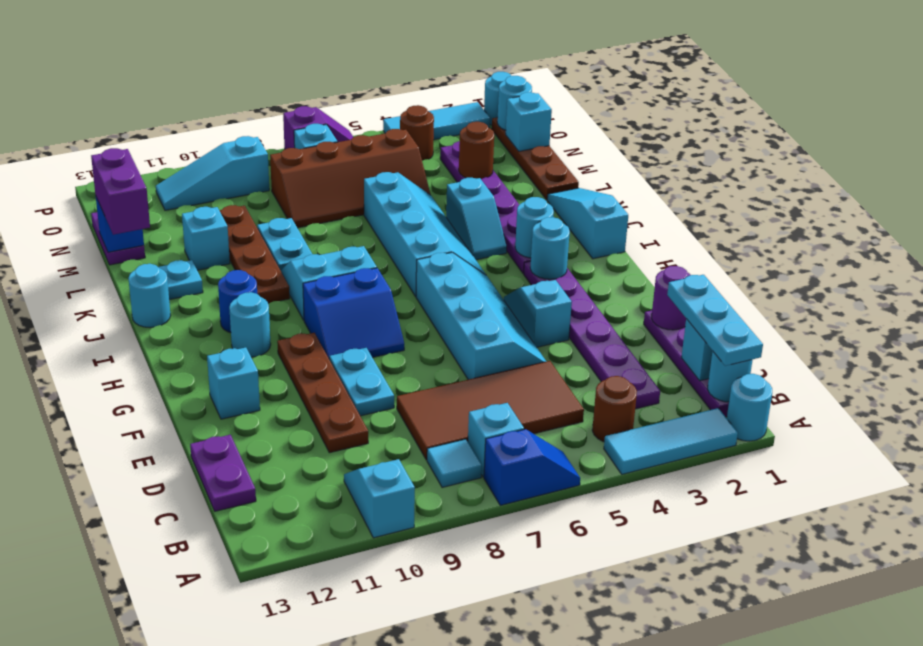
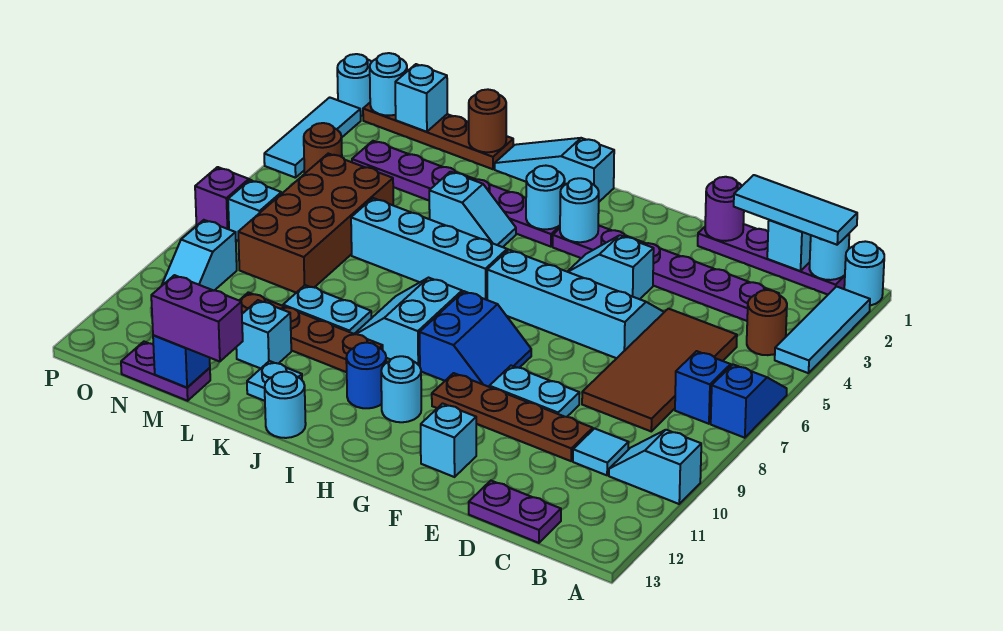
cyan plate B1:D1 level 3 -> cyan tile B1:D1 level 3
cyan brick B7 level 1 -> blue brick B7 level 1
cyan tile B8 level 1 -> cyan tile C10 level 1
brown round brick M3 level 2 -> brown round brick L1 level 2
brown slope M5:N8 level 1 top N -> brown brick M5:N8 level 1
cyan slope O9:O11 level 1 top 9 -> cyan slope O9:O10 level 1 top 9

